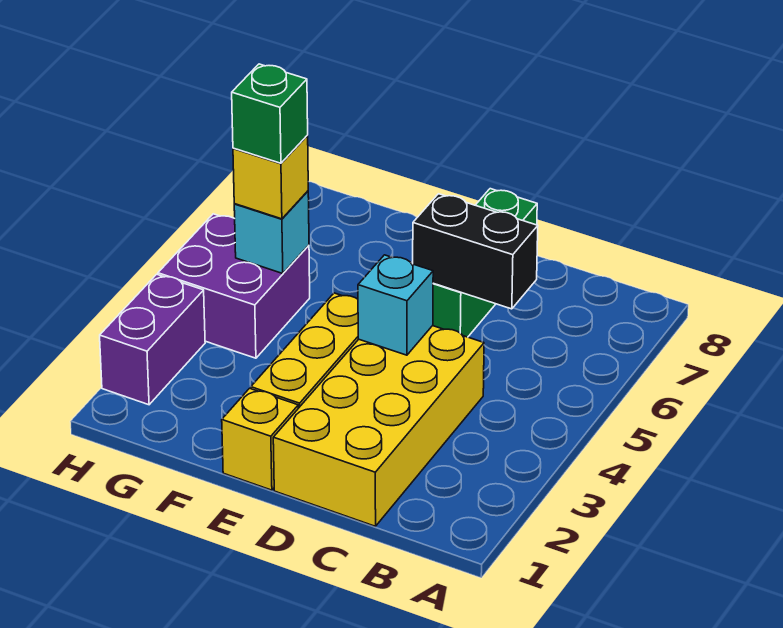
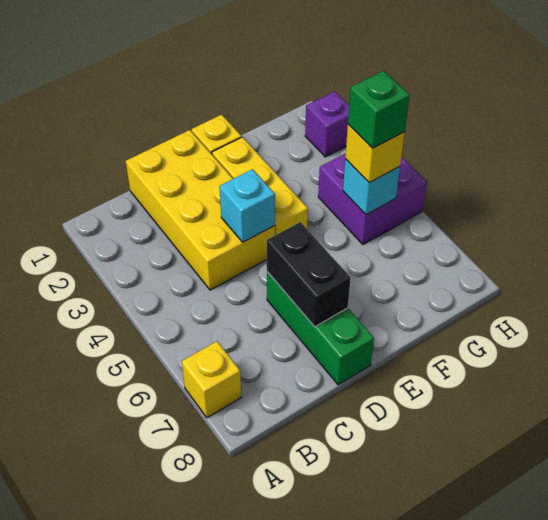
none -> yellow brick A7 level 1
black brick C6:D6 level 2 -> black brick D6:D7 level 2
purple brick H2:H3 level 1 -> purple brick H2 level 1

